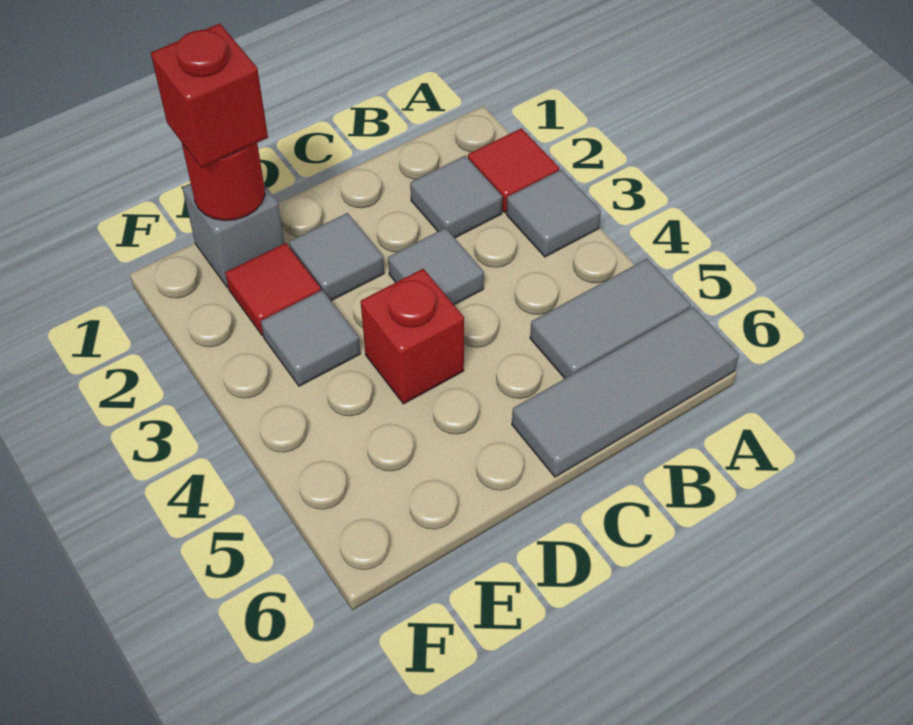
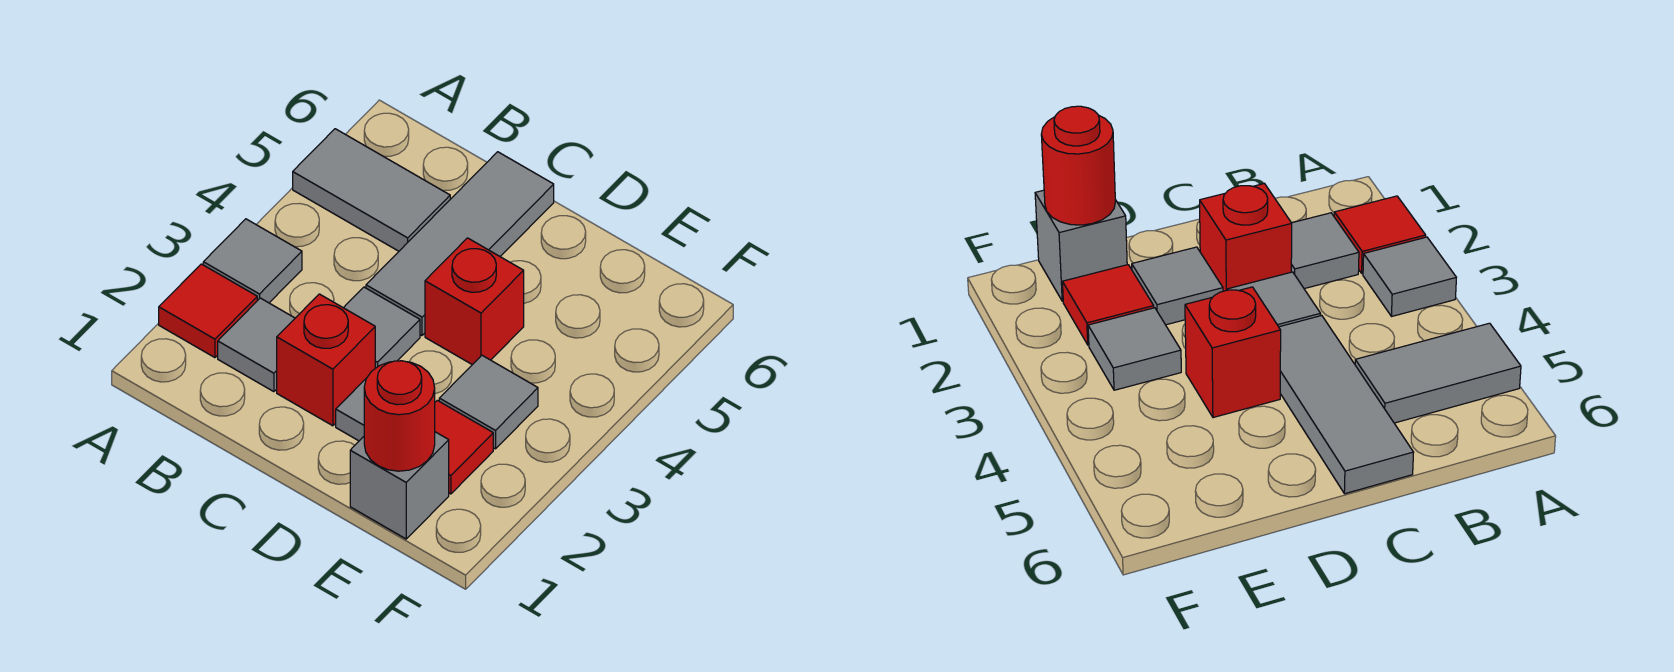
grey tile A6:C6 level 1 -> grey tile C4:C6 level 1
red brick E1 level 3 -> red brick C2 level 1

